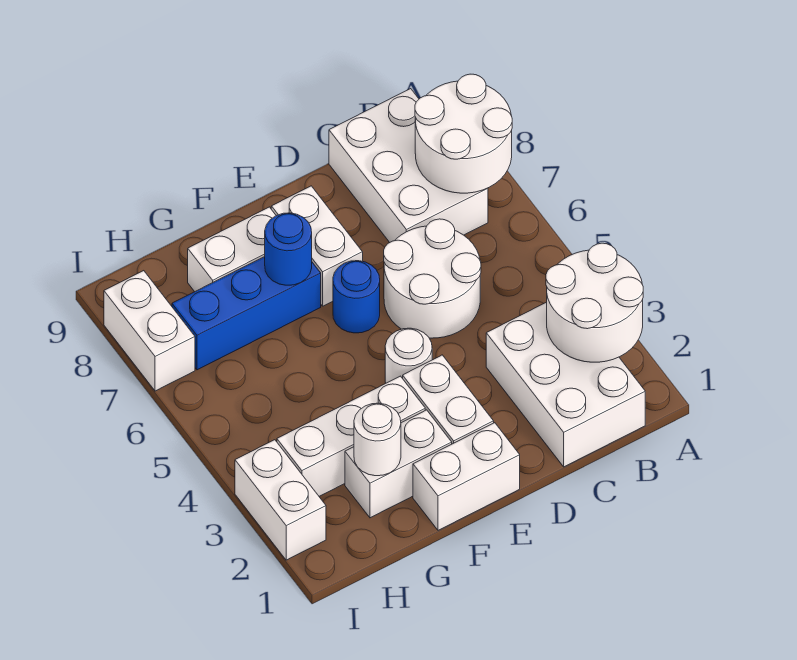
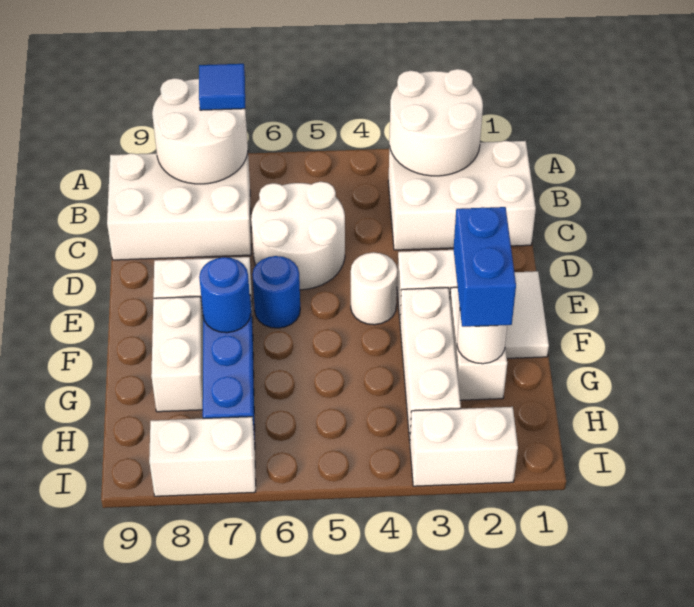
none -> blue tile A7 level 3
white brick E1:F1 level 1 -> white tile E1:F1 level 1
none -> blue brick F2:G2 level 3

